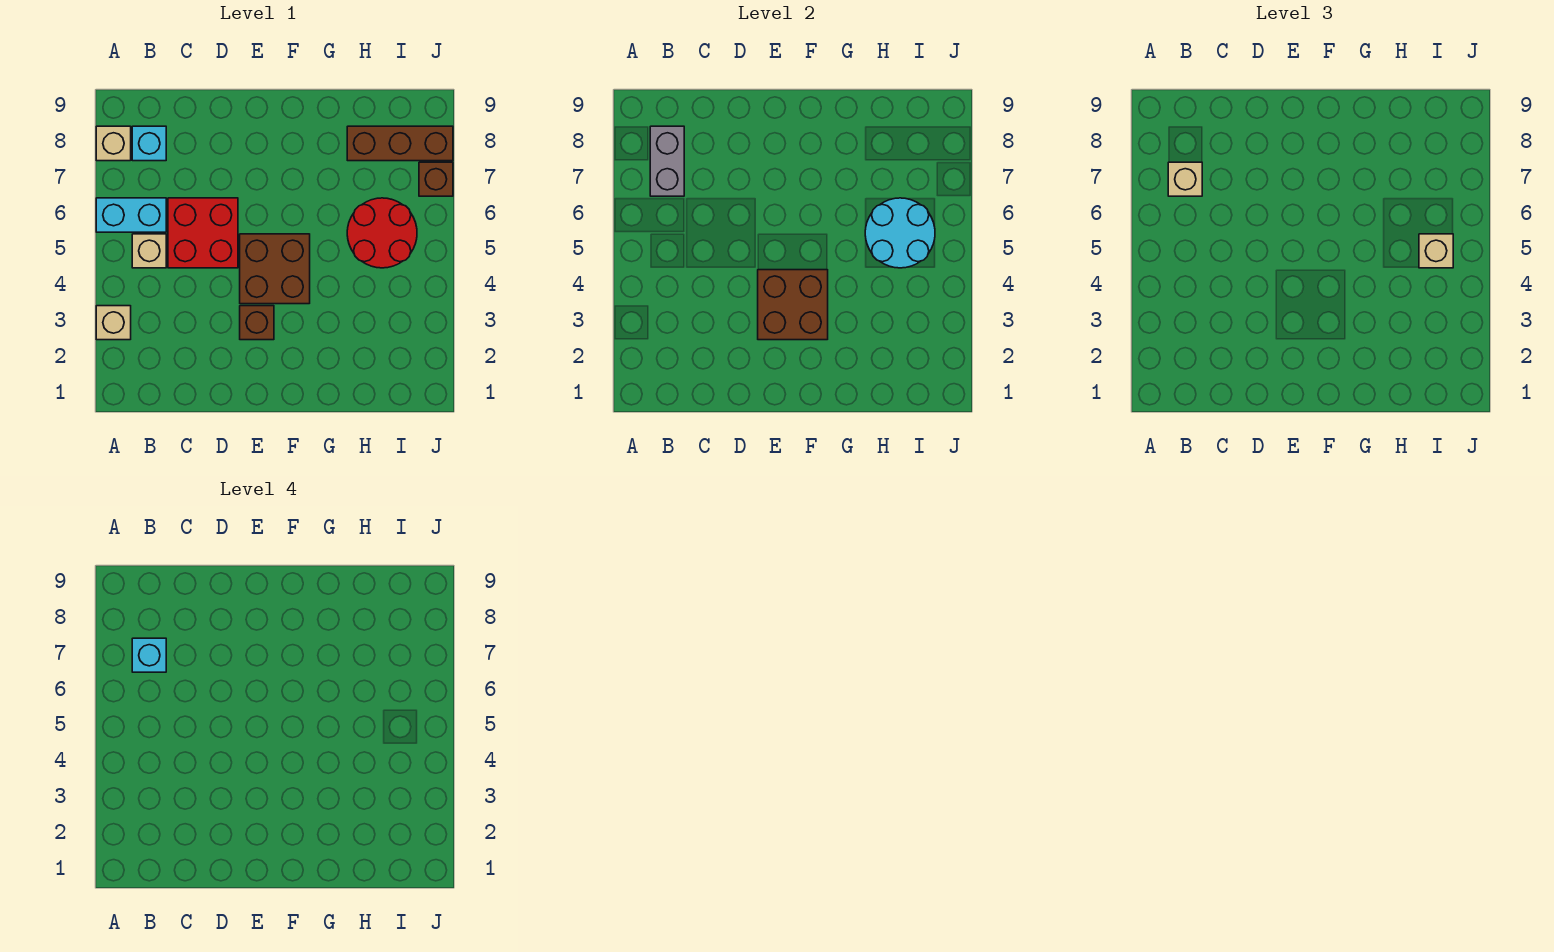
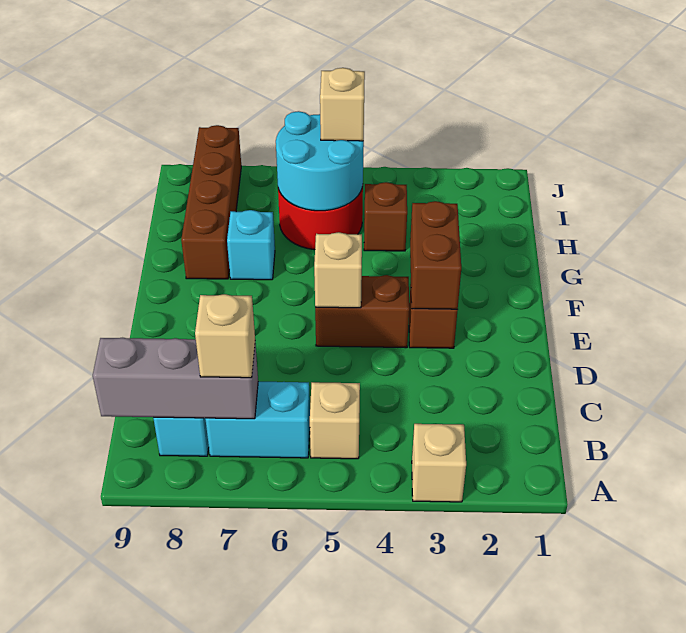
cyan brick A6:B6 level 1 -> cyan brick B6:B7 level 1
tan brick A8 level 1 -> tan brick E5 level 2
grey brick B7:B8 level 2 -> grey brick B7:B9 level 2
cyan brick B7 level 4 -> cyan brick G7 level 1
red brick C5:D6 level 1 -> none
brown brick E3:F4 level 2 -> brown brick E3:F3 level 2
brown brick E4:F5 level 1 -> brown brick E4:E5 level 1
brown brick H8:J8 level 1 -> brown brick G8:J8 level 1
brown brick J7 level 1 -> brown brick H4 level 1

